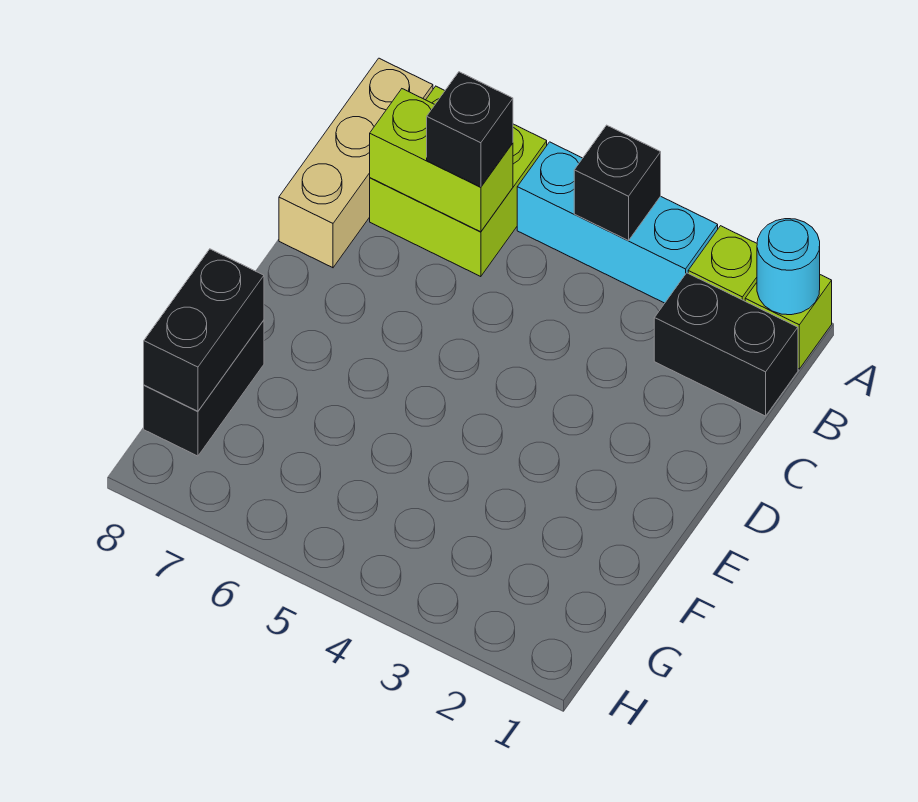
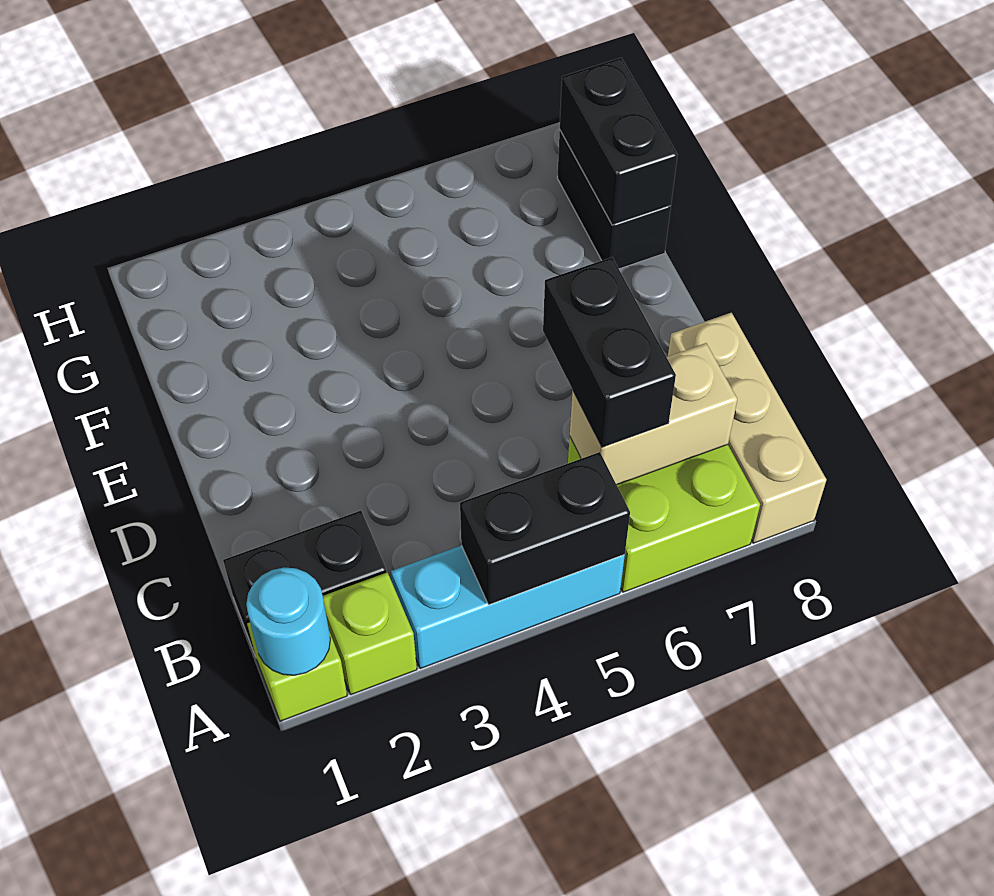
black brick A4 level 2 -> black brick A4:A5 level 2
lime brick B6:B7 level 2 -> tan brick B6:B7 level 2
black brick B6 level 3 -> black brick B6:C6 level 3

